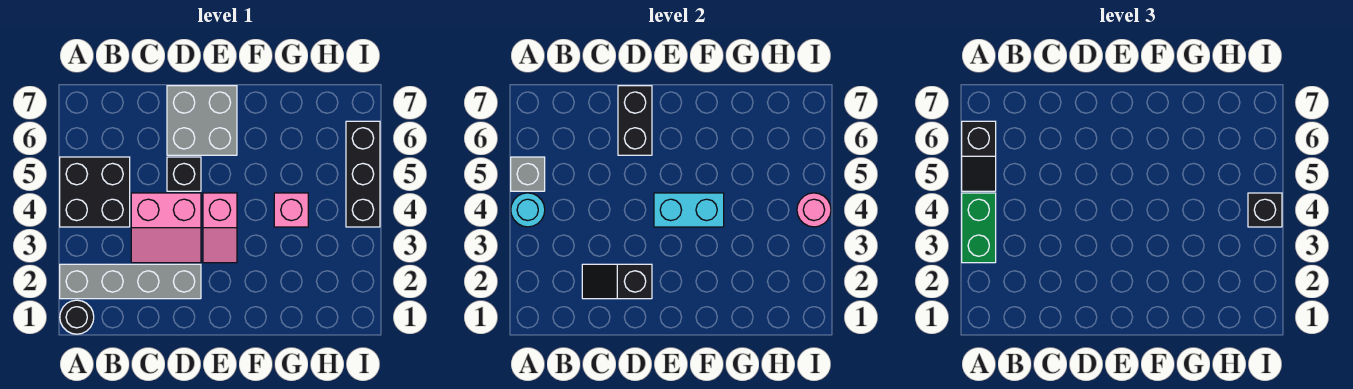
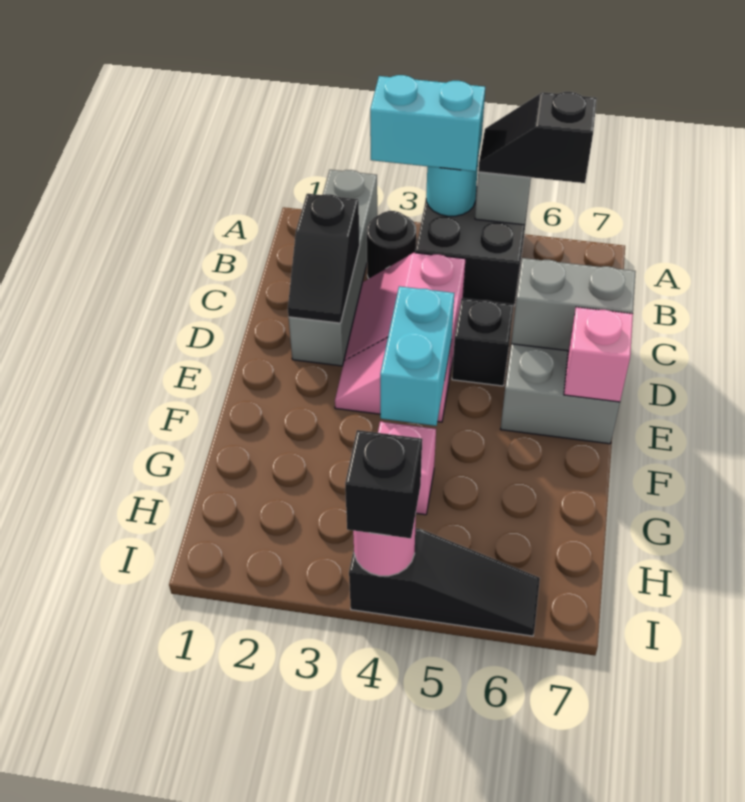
black round brick A1 level 1 -> black round brick B3 level 1
green brick A3:A4 level 3 -> cyan brick A3:A4 level 3
black slope C2:D2 level 2 top D -> black slope C2:D2 level 2 top C
black brick D6:D7 level 2 -> grey brick D6:D7 level 2
none -> pink brick E7 level 2
black brick I4:I6 level 1 -> black slope I4:I6 level 1 top 4

